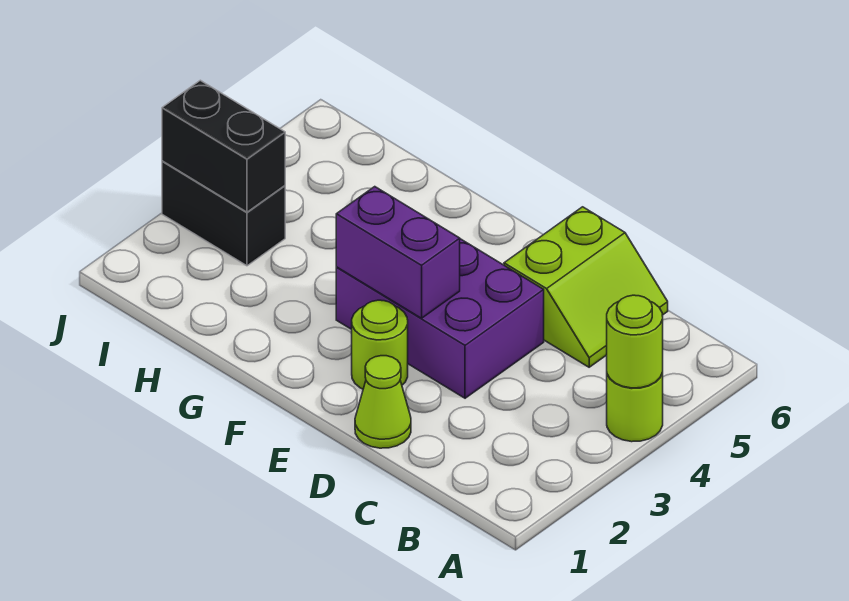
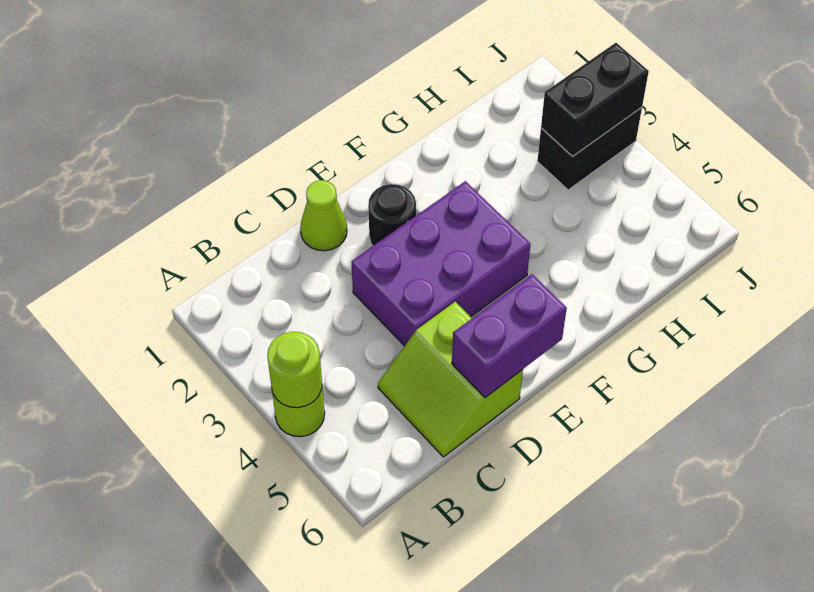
lime round brick E2 level 1 -> black round brick E2 level 1
purple brick E3:F3 level 2 -> purple brick D6:E6 level 2

